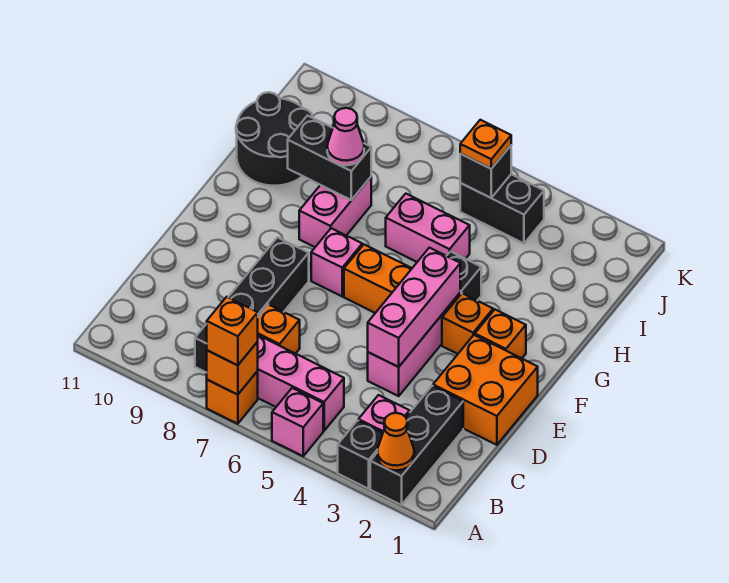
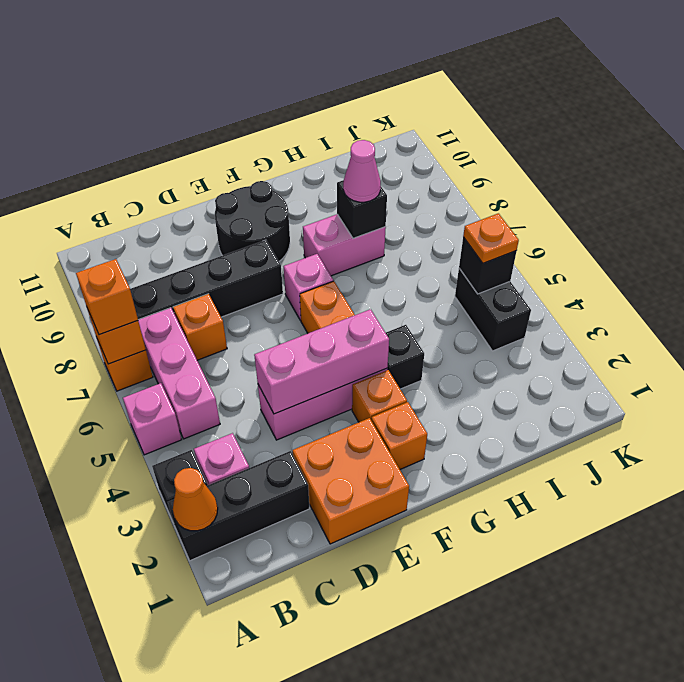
pink brick H5:H6 level 1 -> none
black brick H8:H9 level 2 -> black brick H8 level 2
black round brick H10:I11 level 1 -> black round brick E9:F10 level 1

